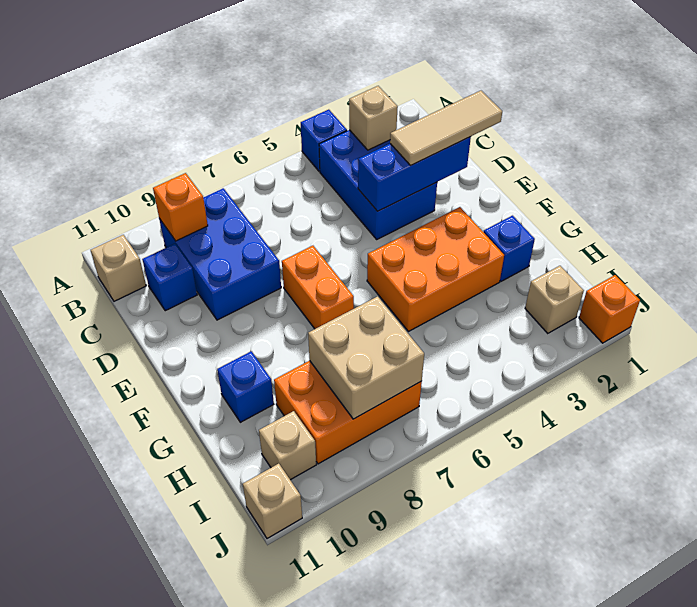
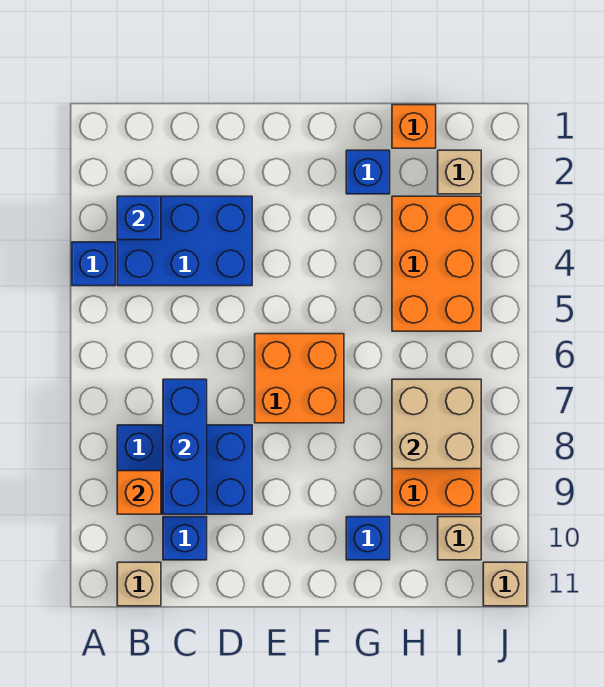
tan brick B3 level 2 -> blue brick B3 level 2
tan tile D1:D3 level 3 -> none
blue brick D2:D4 level 2 -> blue brick C7:C9 level 2
orange brick E7:F7 level 1 -> orange brick E6:F7 level 1
orange brick F3:G5 level 1 -> orange brick H3:I5 level 1
orange brick J1 level 1 -> orange brick H1 level 1

